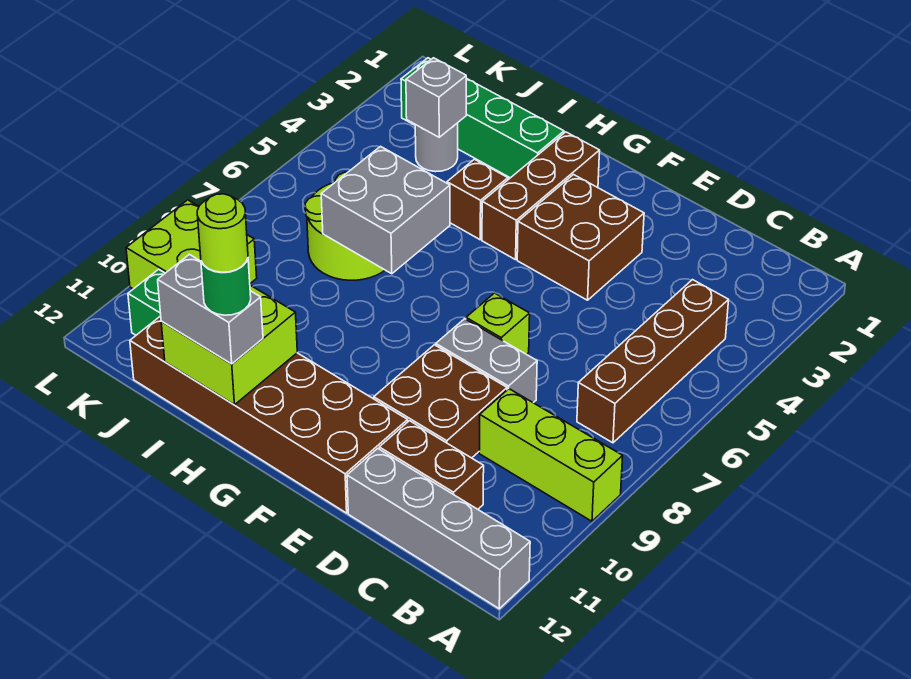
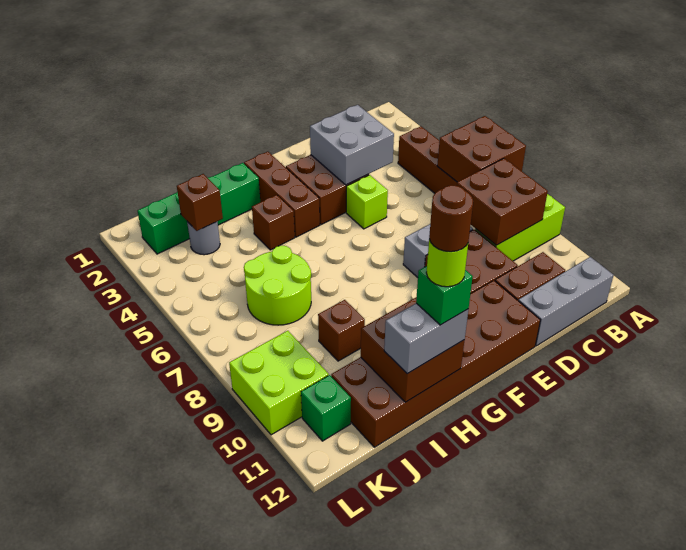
none -> brown brick A6:B7 level 2
grey brick A12:D12 level 1 -> grey brick B12:D12 level 1
none -> brown brick B8:C9 level 2
lime brick E7 level 1 -> lime brick E5 level 1
grey brick H6:I7 level 2 -> grey brick D3:E4 level 2
lime brick H11:I12 level 2 -> brown brick H11:I12 level 2
green round brick H12 level 4 -> green brick H12 level 4
none -> brown round brick H12 level 6
none -> brown brick I9 level 1
grey brick J3 level 2 -> brown brick J3 level 2

